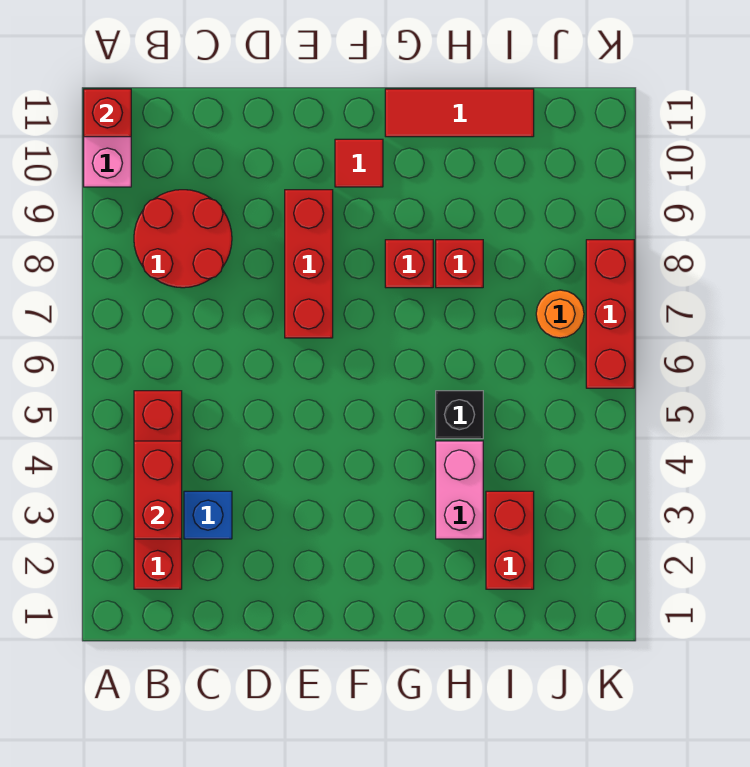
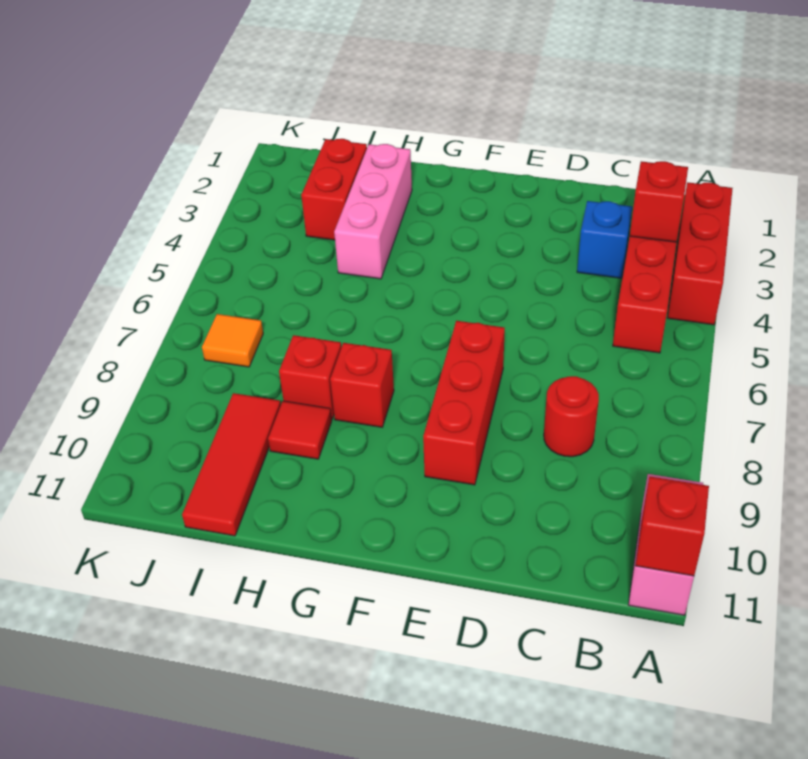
red brick B3:B4 level 2 -> red brick B3 level 2
red round brick B8:C9 level 1 -> red round brick C8 level 1
red tile F10 level 1 -> red tile H9 level 1
red tile G11:I11 level 1 -> red tile I9:I11 level 1
pink brick H3:H4 level 1 -> pink brick H2:H4 level 1
black brick H5 level 1 -> none
orange round brick J7 level 1 -> orange tile J7 level 1
red brick K6:K8 level 1 -> red brick A2:A4 level 1

